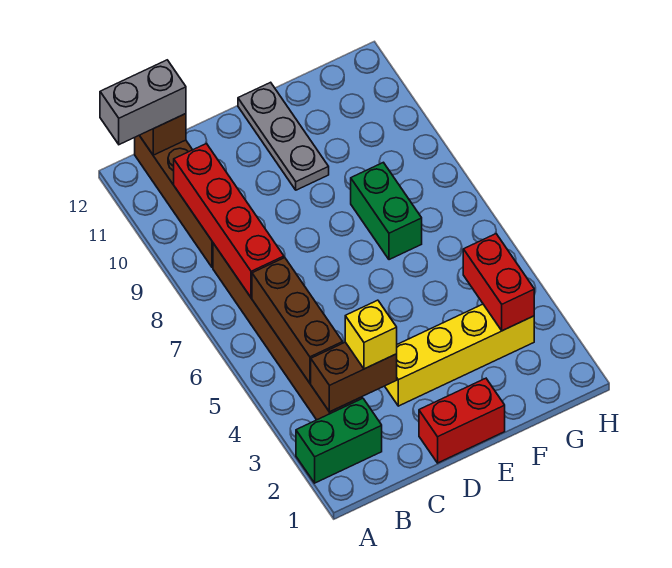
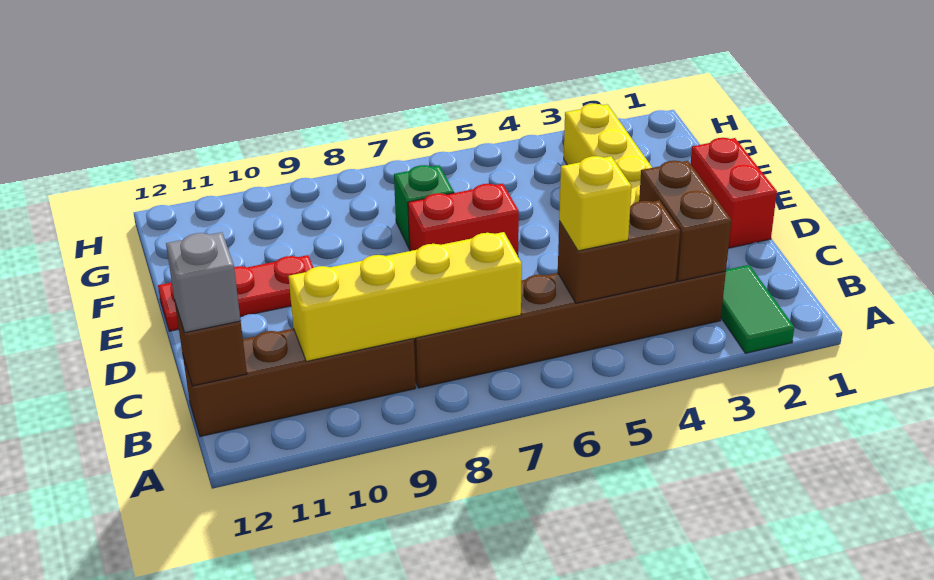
green brick A2:B2 level 1 -> green tile A2:B2 level 1
grey brick A12:B12 level 3 -> grey brick B12 level 3
brown brick B4:B6 level 2 -> brown brick B4:B5 level 2
red brick B7:B10 level 2 -> yellow brick B7:B10 level 2
yellow brick C3 level 3 -> yellow brick B5 level 3
grey plate E10:E12 level 1 -> red plate E10:E12 level 1
green brick F7:F8 level 1 -> green brick F7 level 1
red brick G3:G4 level 2 -> red brick E6:E7 level 1

